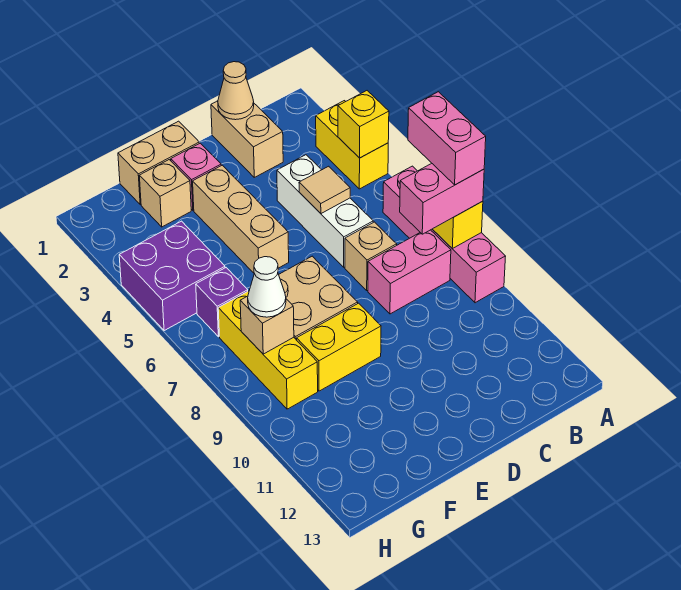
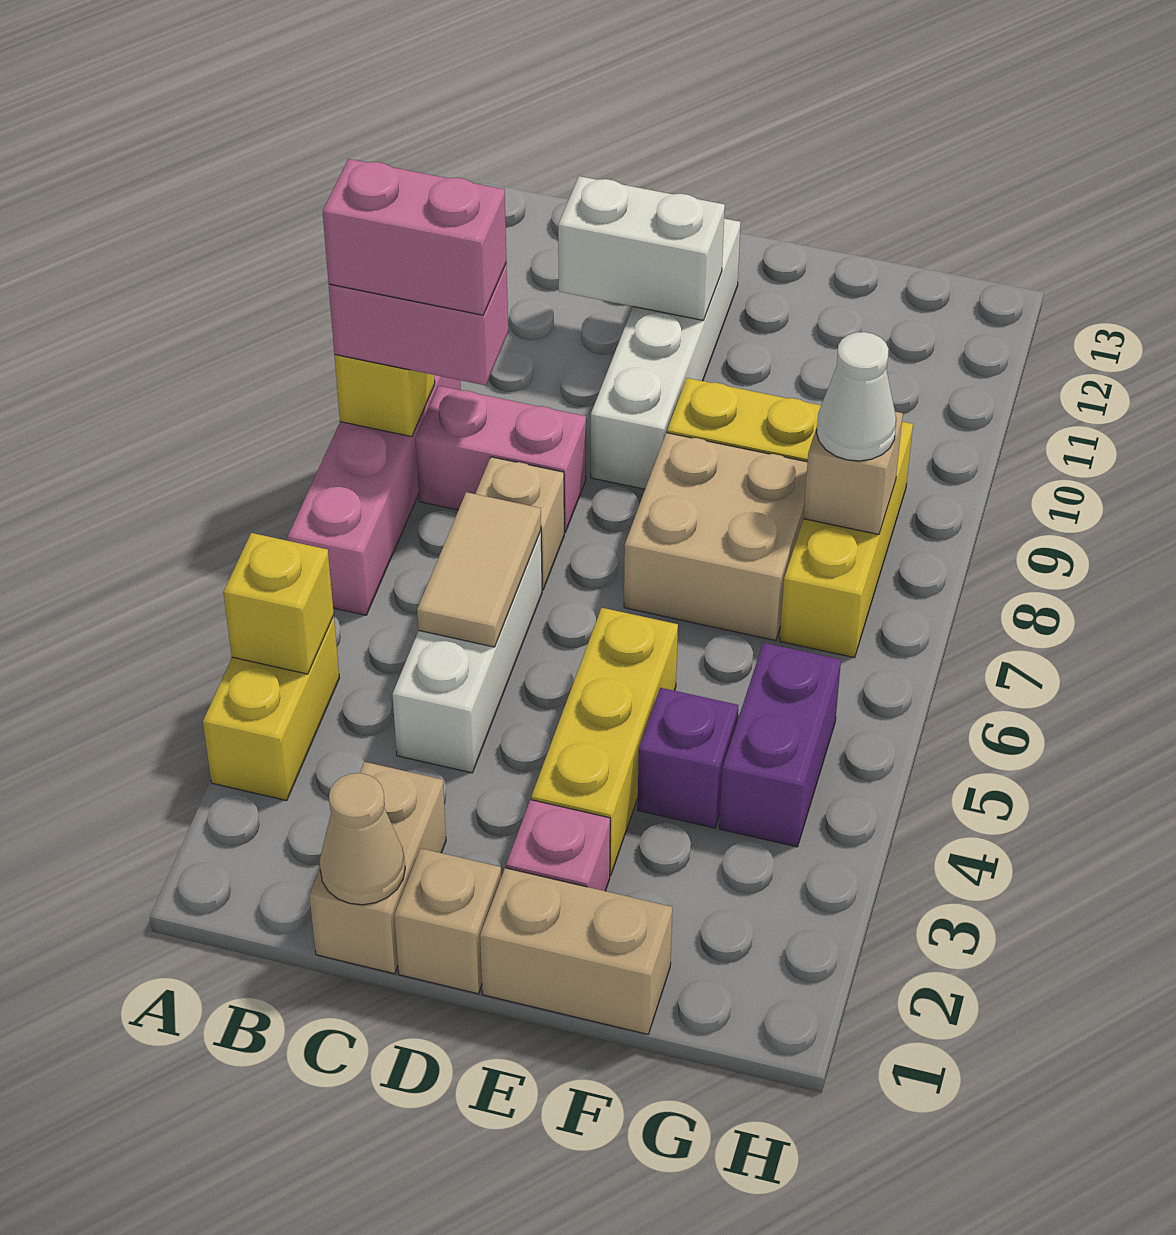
pink brick A7:A8 level 4 -> pink brick A8:B8 level 4
tan tile C5 level 2 -> tan tile C5:C6 level 2
none -> white brick C11:D11 level 2
none -> white brick D9:D12 level 1
tan brick E3:E5 level 1 -> yellow brick E3:E5 level 1
tan brick F2 level 1 -> tan brick D1 level 1
purple brick G4:H5 level 1 -> purple brick G4:G5 level 1
purple brick G6 level 1 -> purple brick F4 level 1

